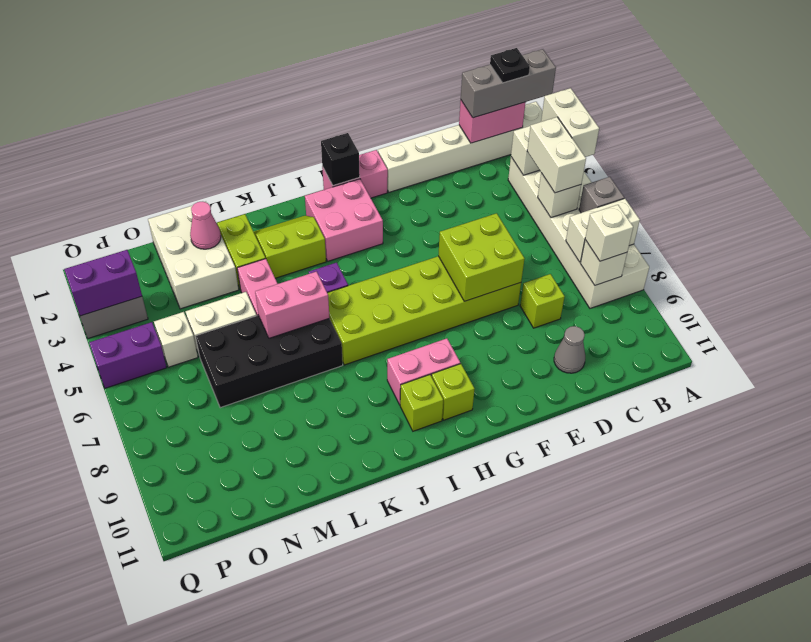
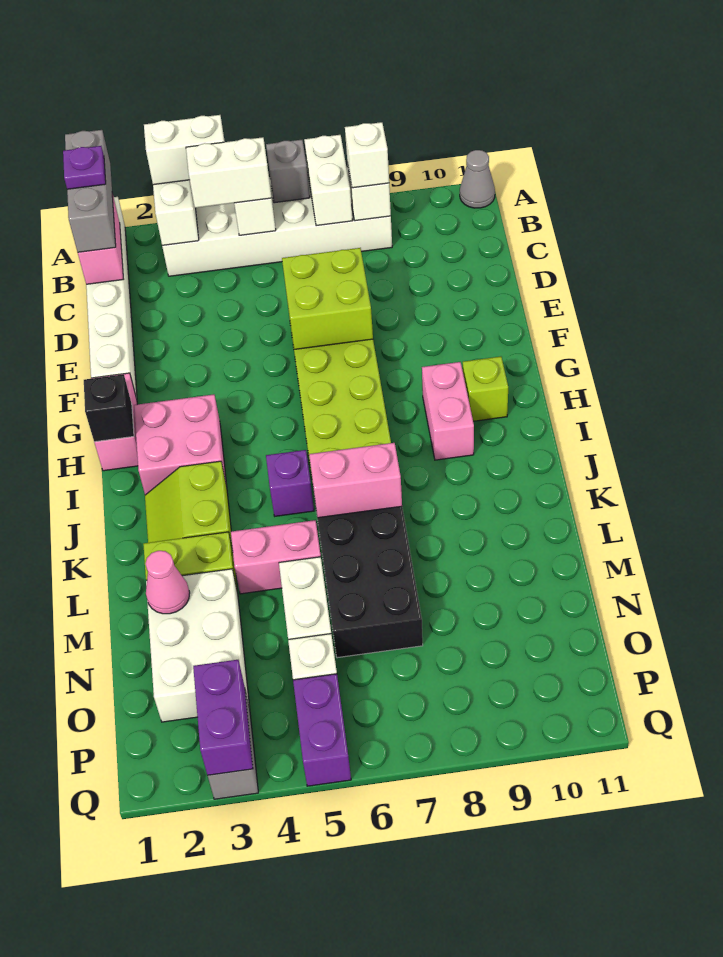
black plate B1 level 4 -> purple plate B1 level 4
lime brick D8 level 1 -> none
grey cone D10 level 1 -> grey cone A11 level 1
lime brick I10 level 1 -> none
pink brick K6:L6 level 2 -> pink brick K6:K7 level 2
white brick M1:N3 level 1 -> white brick M2:O3 level 1

